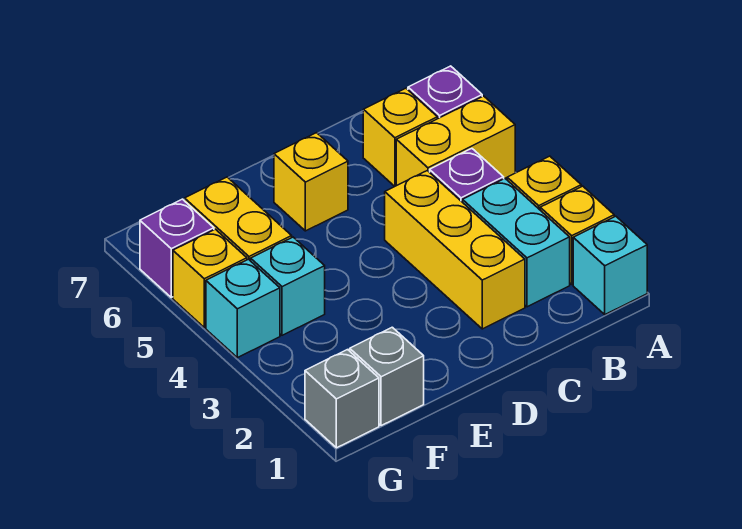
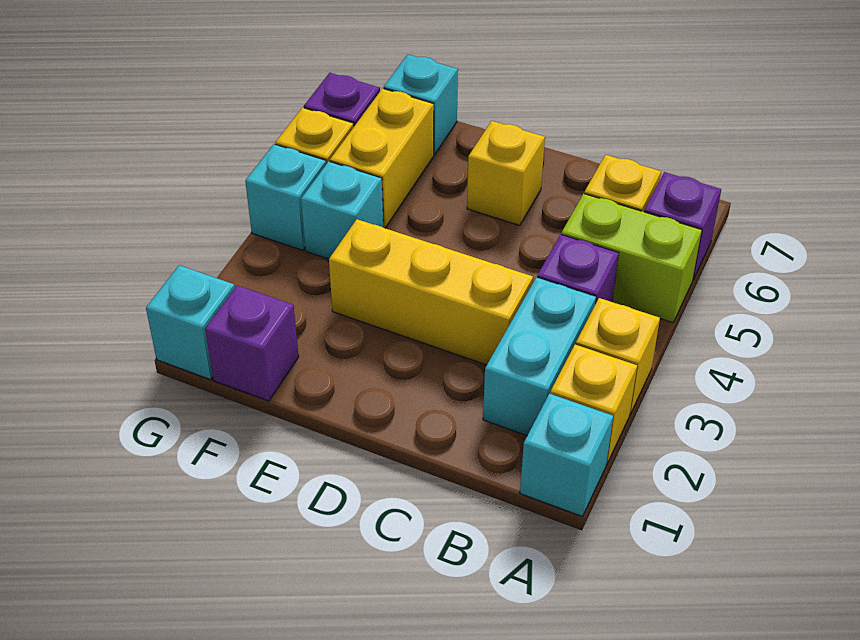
yellow brick A5:B5 level 1 -> lime brick A5:B5 level 1
yellow brick C2:C4 level 1 -> yellow brick C3:E3 level 1
grey brick F1 level 1 -> purple brick F1 level 1
none -> cyan brick F7 level 1
grey brick G1 level 1 -> cyan brick G1 level 1

